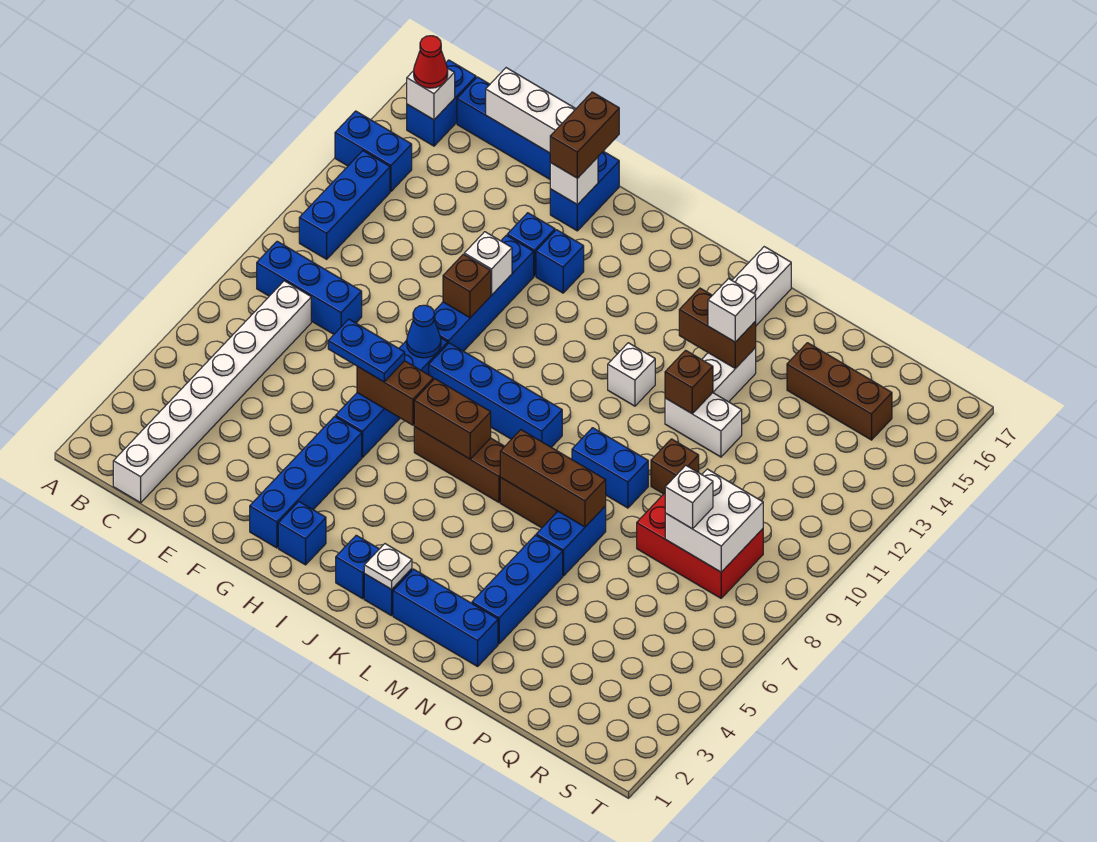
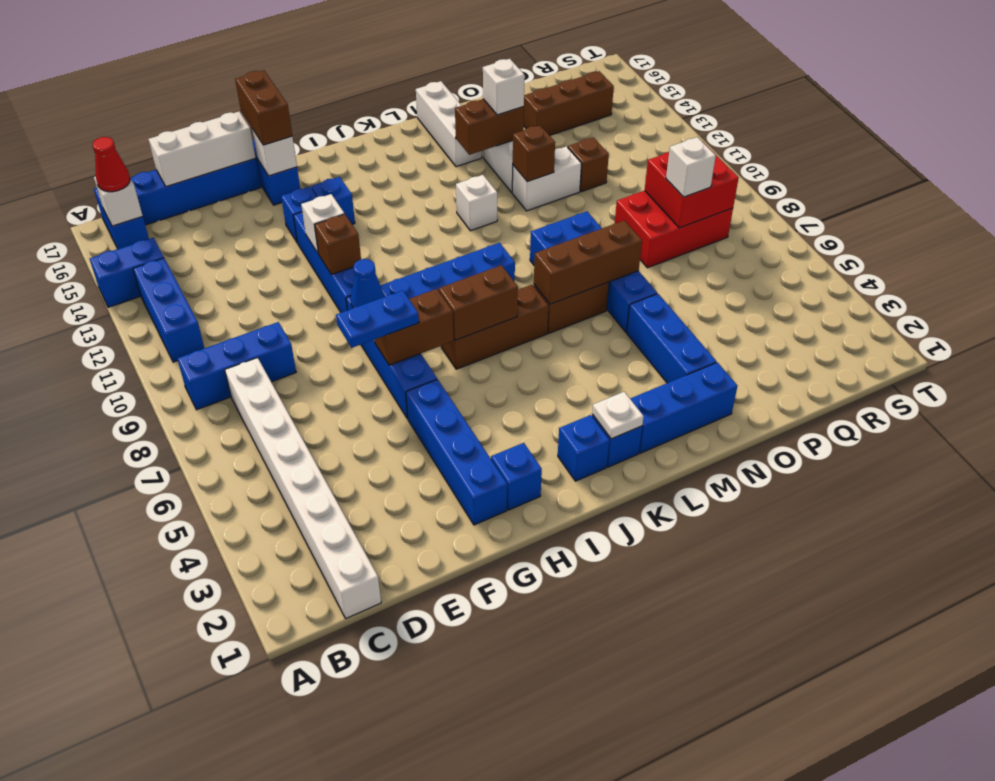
brown brick O10 level 1 -> brown brick P12 level 1
white brick Q8:R9 level 2 -> red brick Q8:R9 level 2

